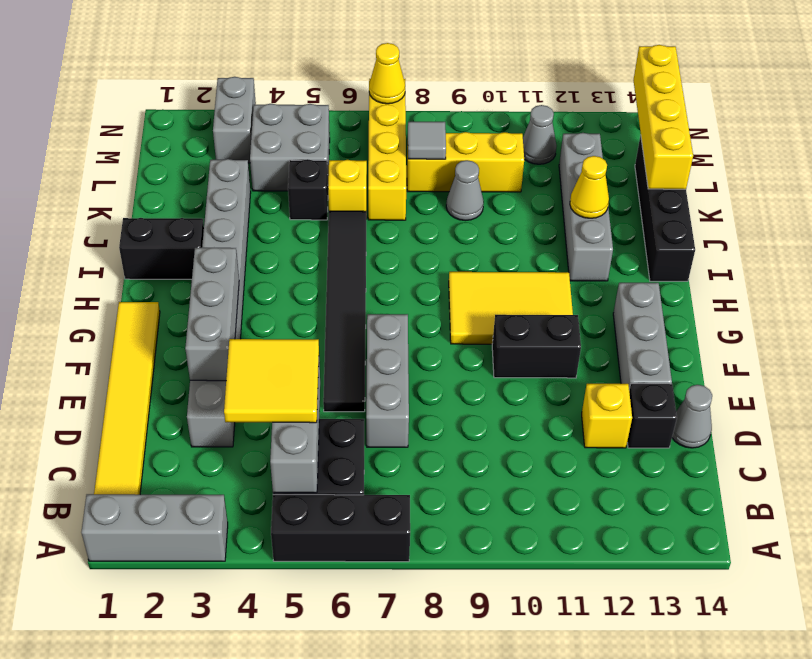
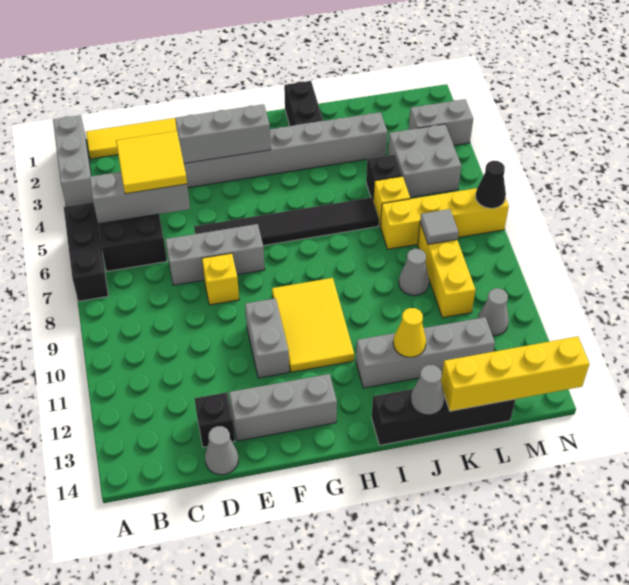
yellow brick D12 level 1 -> yellow brick E8 level 1
black brick F10:F11 level 1 -> grey brick F10:F11 level 1
none -> grey cone J14 level 2
yellow cone N7 level 2 -> black cone N7 level 2

